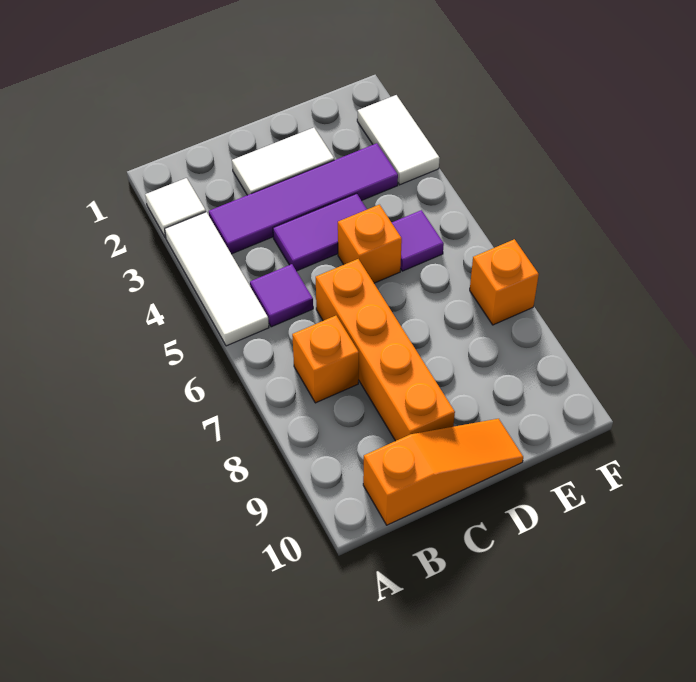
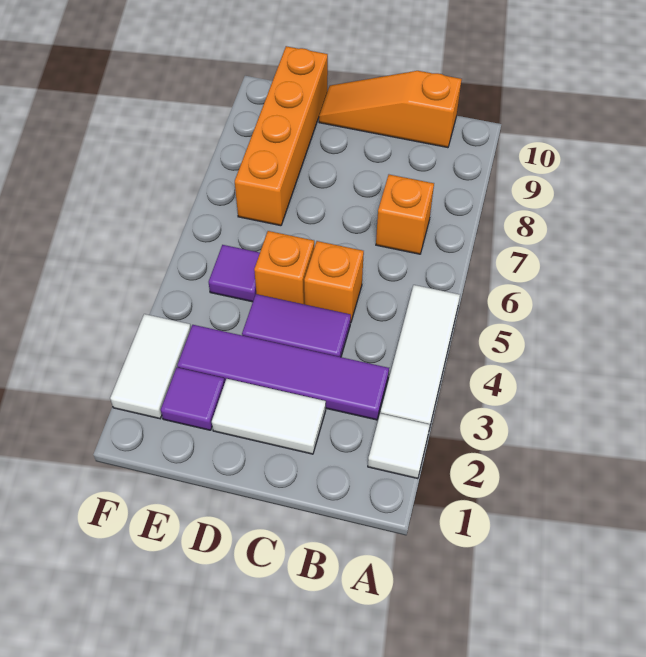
purple tile B5 level 1 -> purple tile E2 level 1
orange brick C6:C9 level 1 -> orange brick E7:E10 level 1
orange brick F7 level 1 -> orange brick C5 level 1

